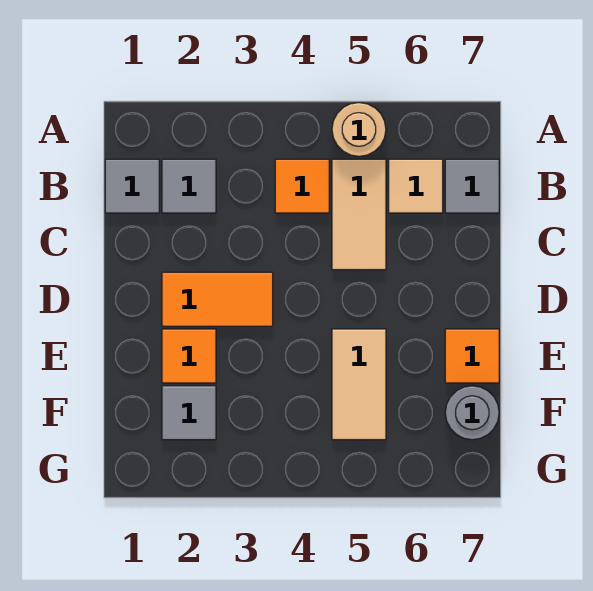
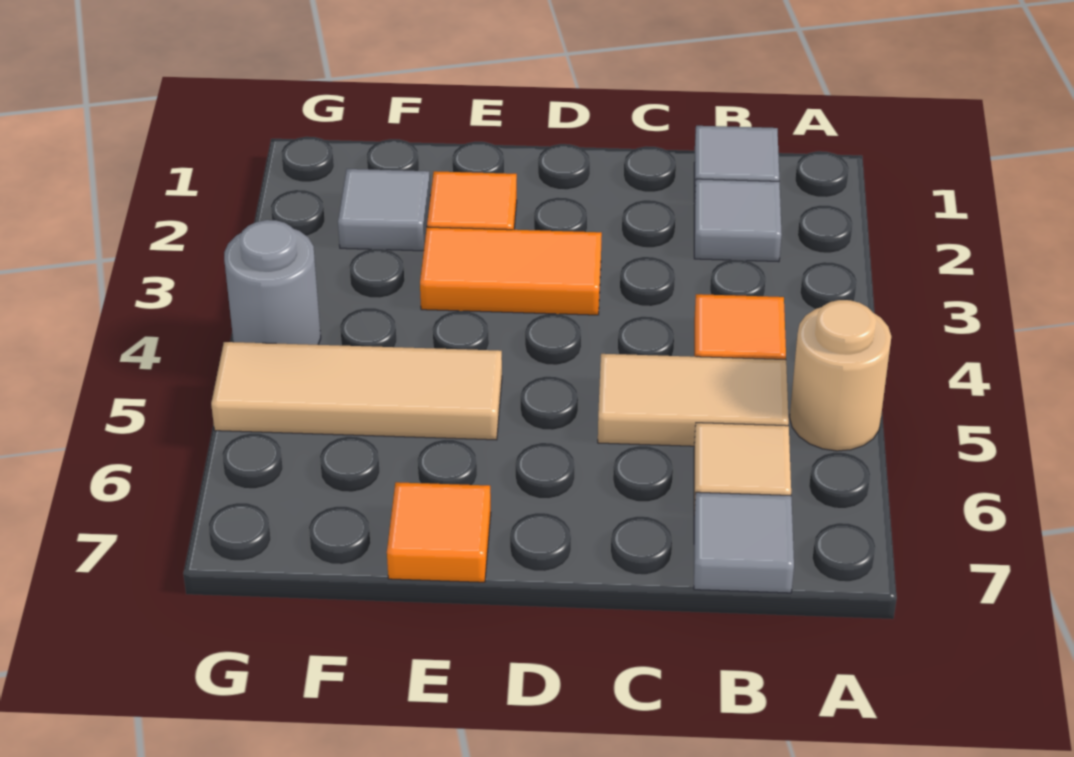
orange tile D2:D3 level 1 -> orange tile D3:E3 level 1
tan tile E5:F5 level 1 -> tan tile E5:G5 level 1
grey round brick F7 level 1 -> grey round brick G4 level 1

